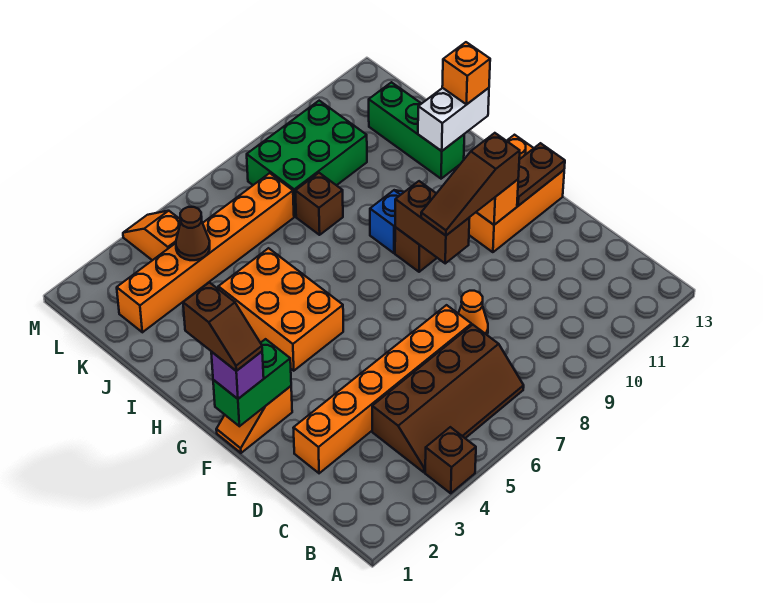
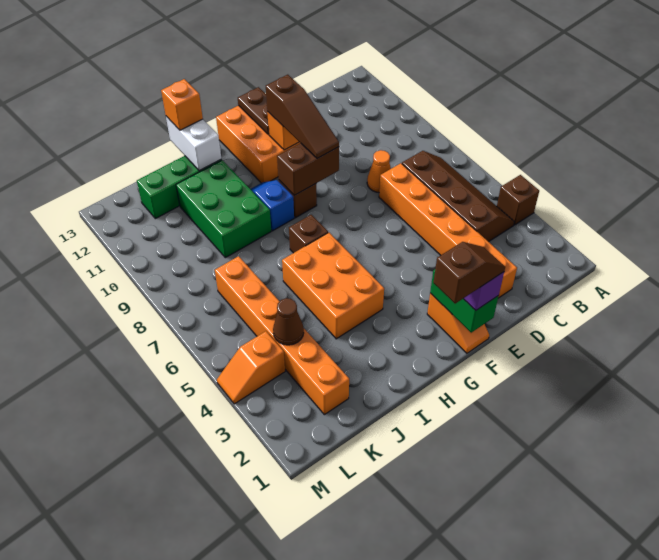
orange brick G4:I5 level 1 -> orange brick H4:I6 level 1
brown brick J8 level 1 -> brown brick H7 level 1
green brick K8:L10 level 1 -> green brick I9:J11 level 1

